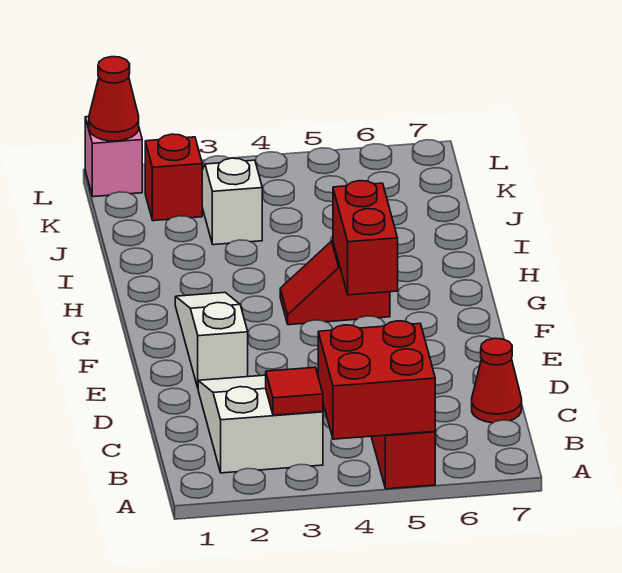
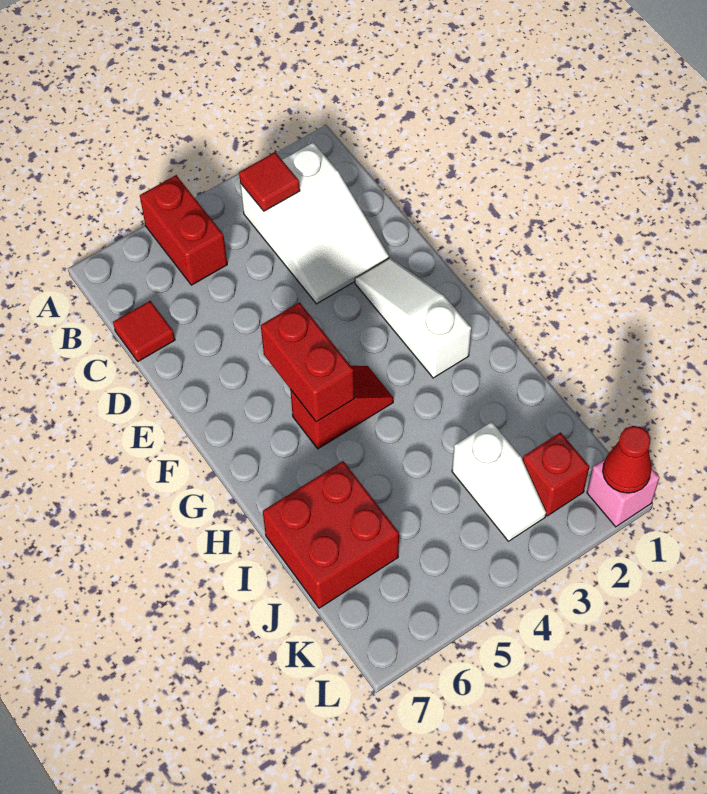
red brick A4:B5 level 2 -> red brick I6:J7 level 1
red cone C7 level 1 -> red tile C7 level 1
white slope E2:G2 level 1 top E -> white slope E2:G2 level 1 top G

